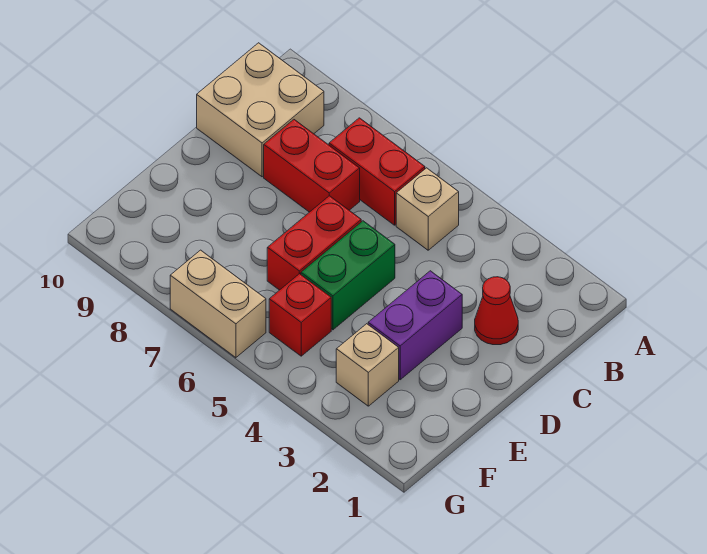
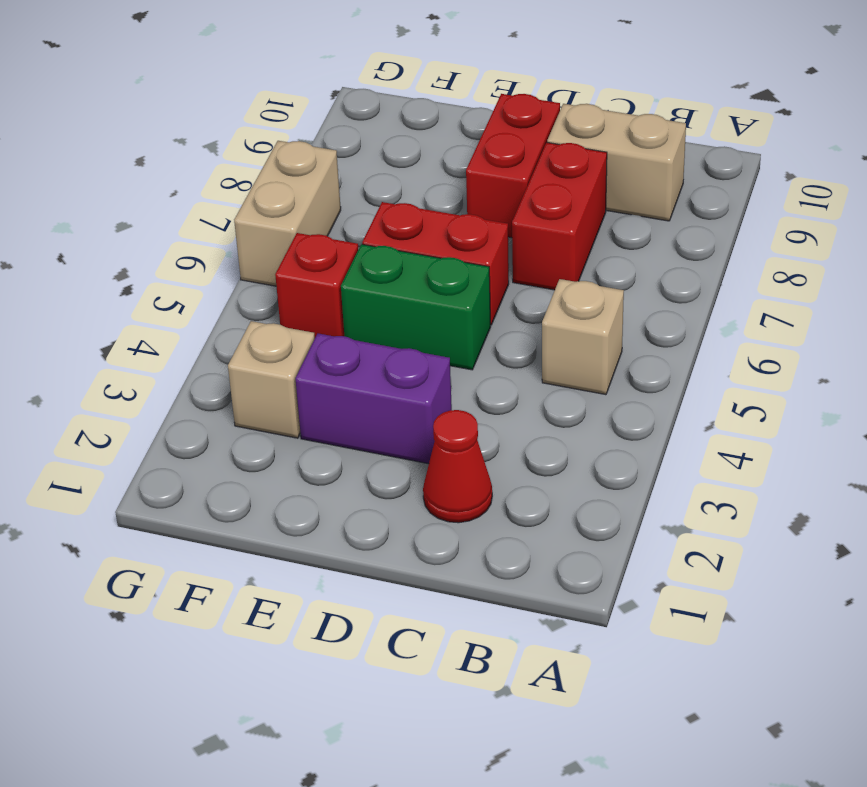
red brick B6:B7 level 1 -> red brick D8:D9 level 1
tan brick B9:C10 level 1 -> tan brick B9:C9 level 1

